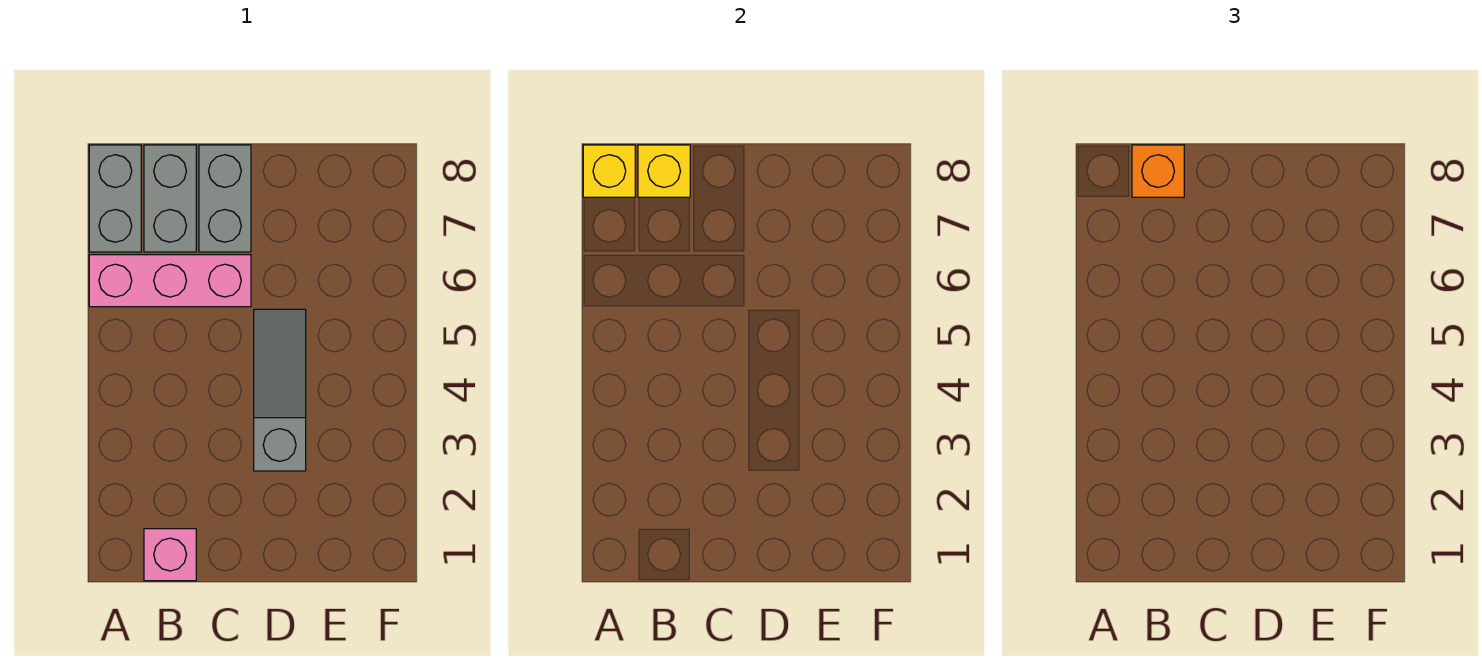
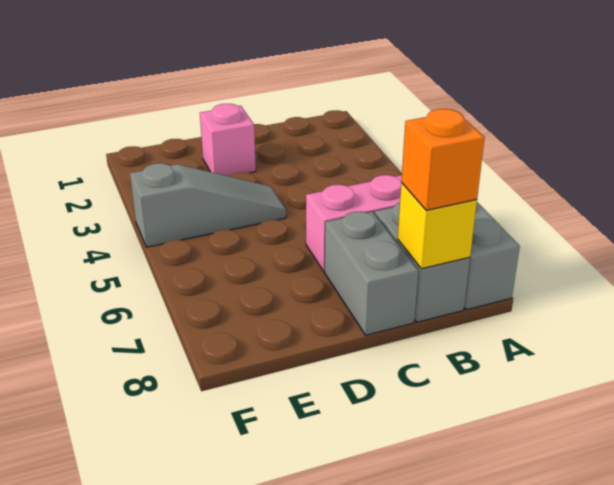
yellow brick A8 level 2 -> none
pink brick B1 level 1 -> pink brick D2 level 1
grey slope D3:D5 level 1 top 3 -> grey slope D4:F4 level 1 top F

